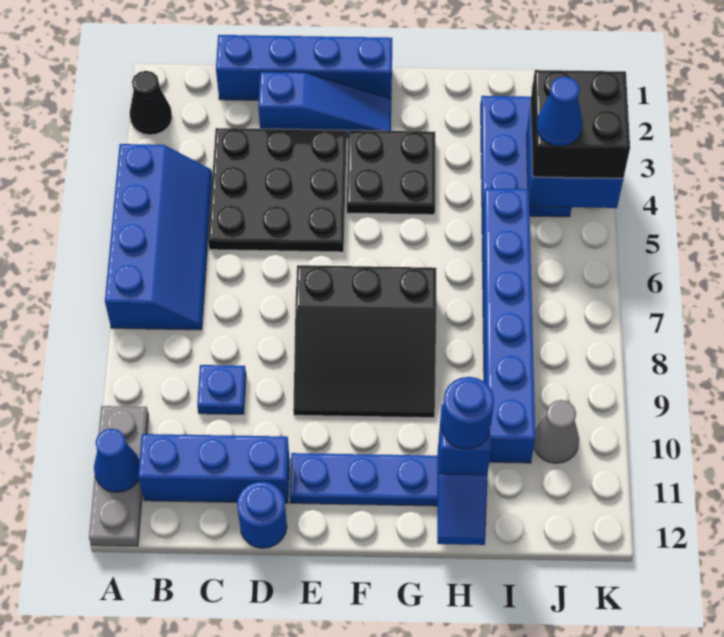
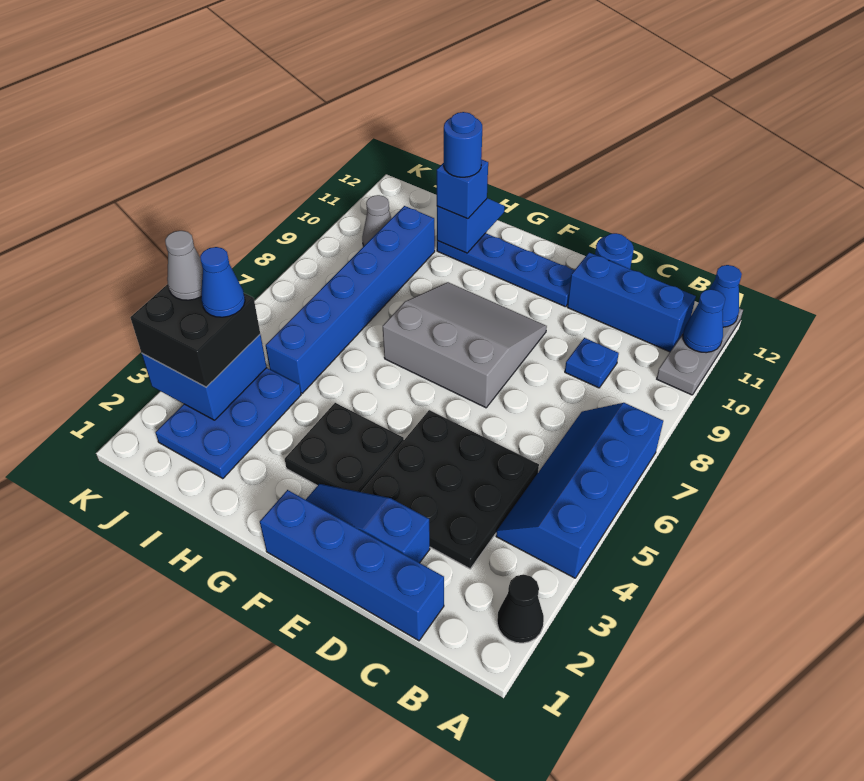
none -> blue cone A12 level 2
black slope E7:G9 level 1 top 7 -> grey slope E7:G9 level 1 top 7
none -> grey cone K4 level 4

